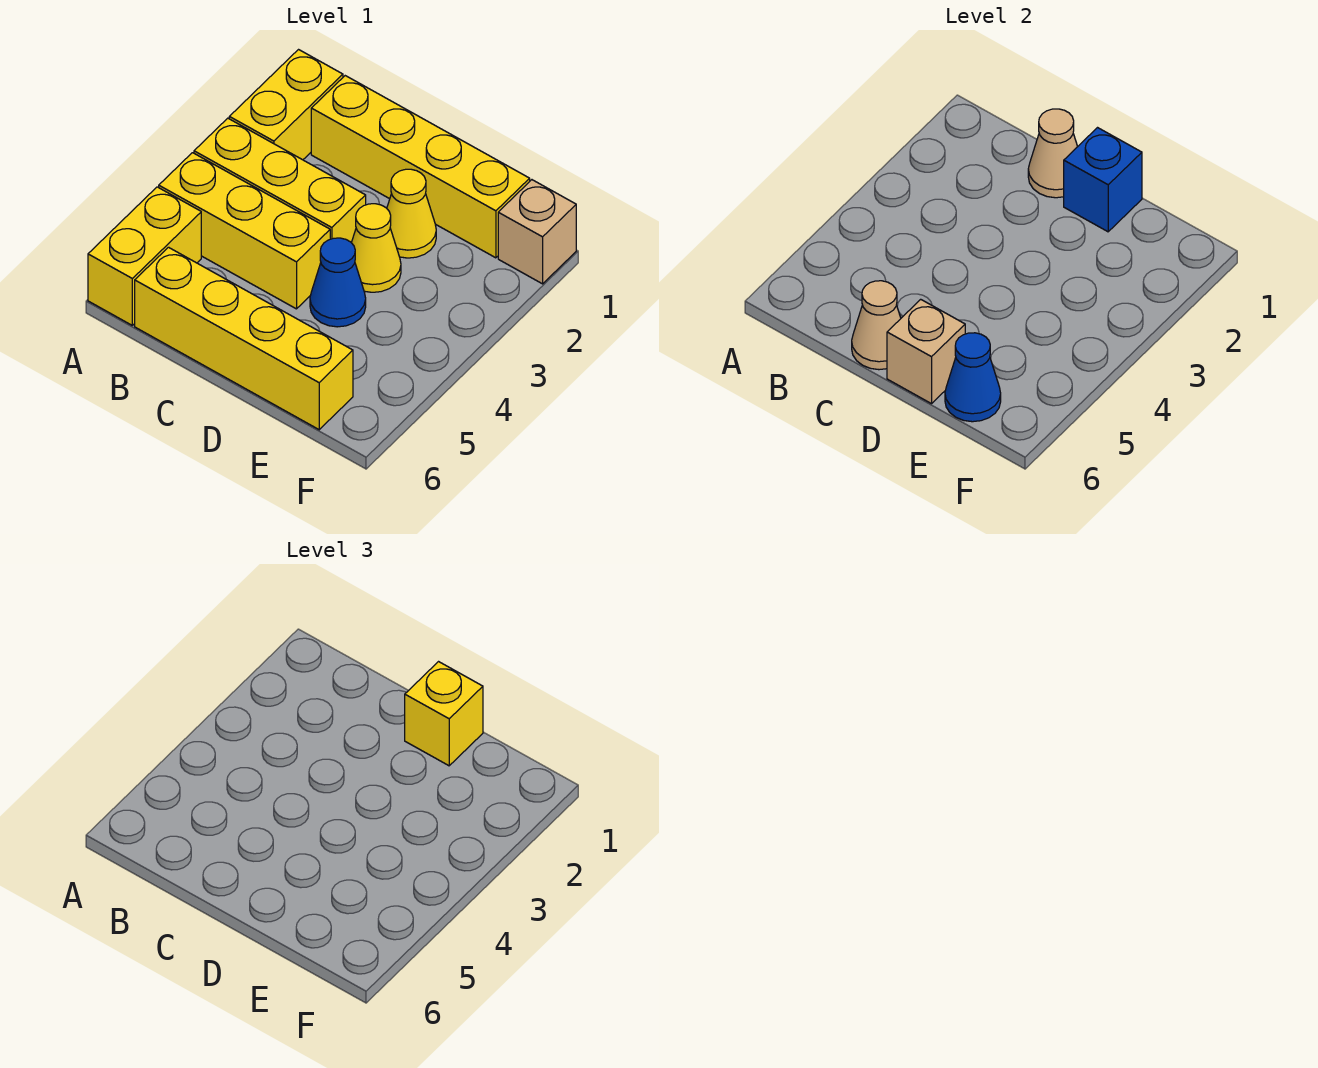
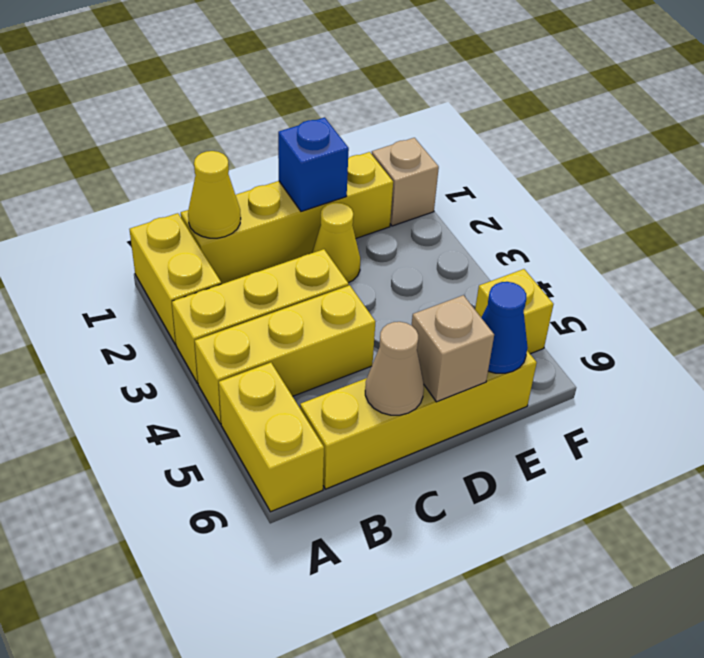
tan cone C1 level 2 -> none
yellow brick D1 level 3 -> yellow brick F5 level 1
yellow cone D3 level 1 -> yellow cone B1 level 2
blue cone D4 level 1 -> none

